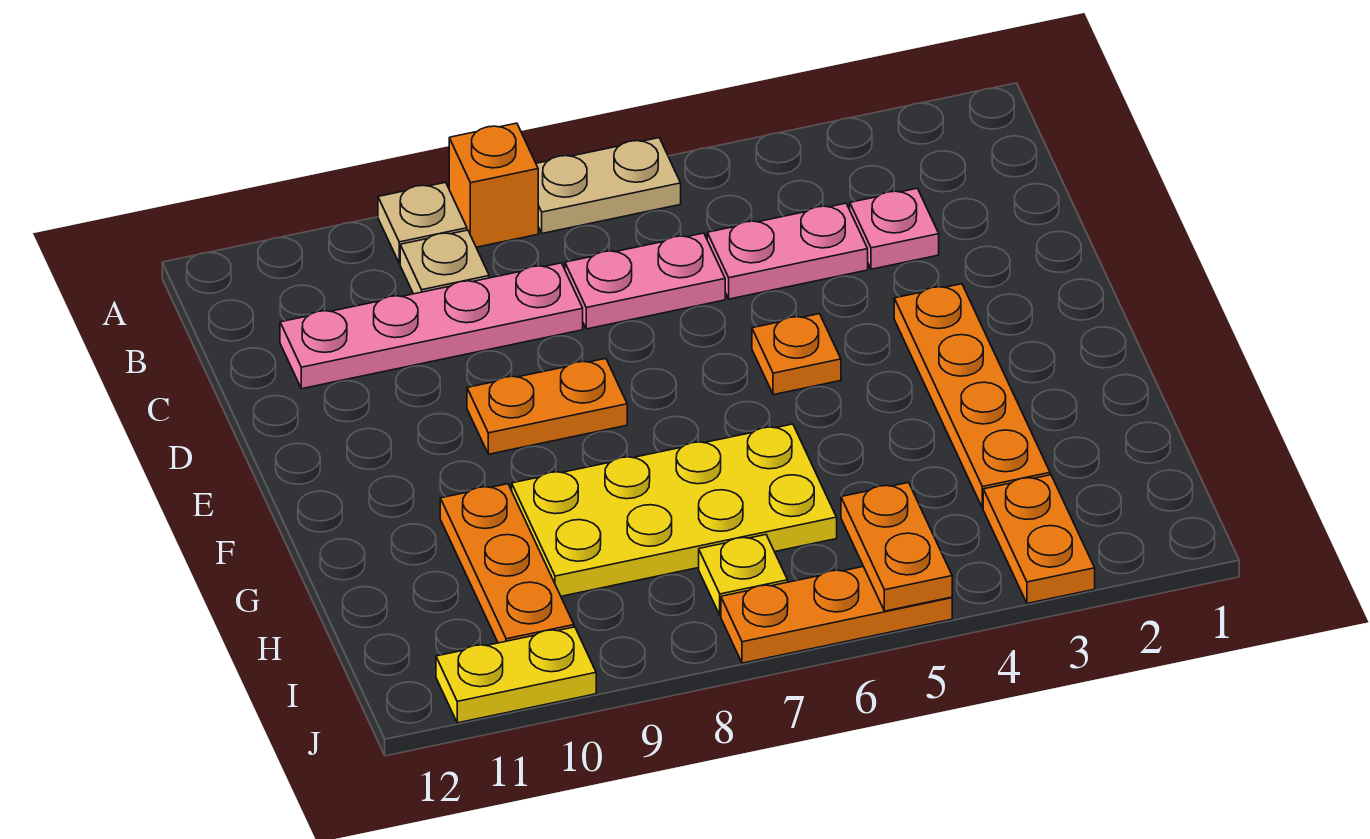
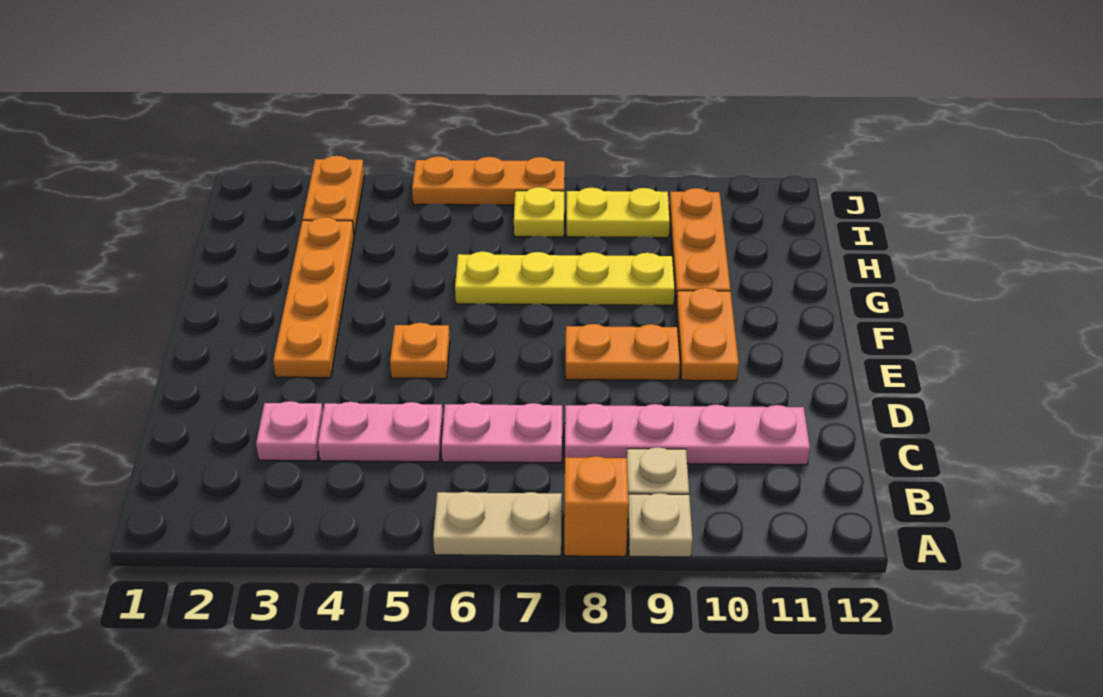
yellow plate G6:H9 level 1 -> yellow plate G6:G9 level 1
orange plate I5:J5 level 2 -> orange plate E10:F10 level 1
yellow plate J10:J11 level 1 -> yellow plate I8:I9 level 1

